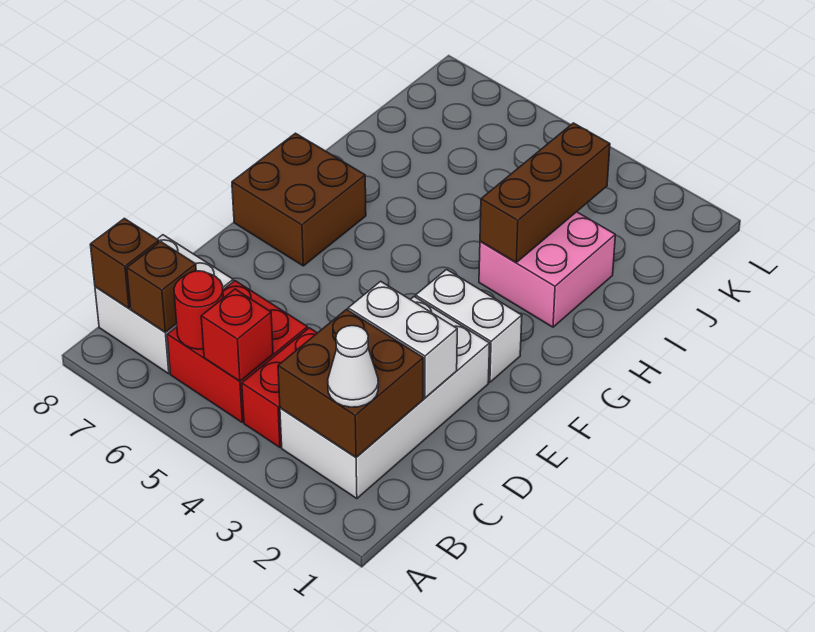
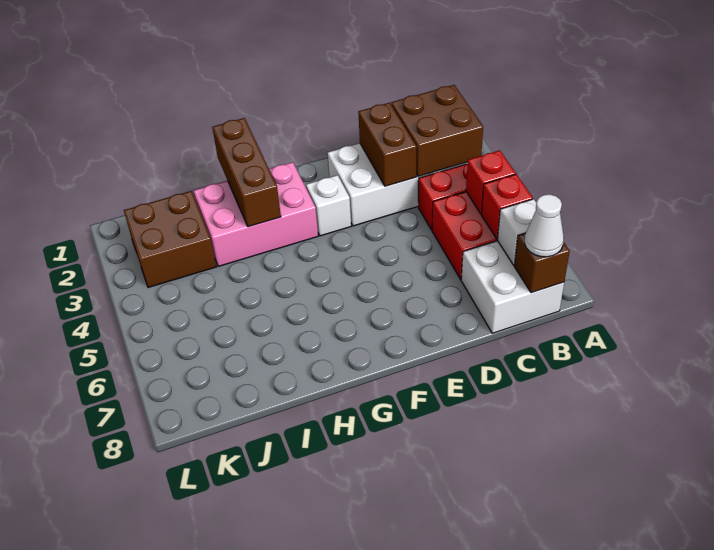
white cone B2 level 3 -> white cone B8 level 3
red round brick B6 level 2 -> red brick B6 level 2
brown brick B7 level 2 -> white brick B7 level 2
white brick D2:D3 level 2 -> brown brick D2:D3 level 2
white brick F2:F3 level 1 -> white brick F3 level 1
brown brick F7:G8 level 1 -> brown brick J2:K3 level 1
pink brick H2:I3 level 1 -> pink brick G2:I3 level 1
brown brick H3:J3 level 2 -> brown brick H1:H3 level 2

